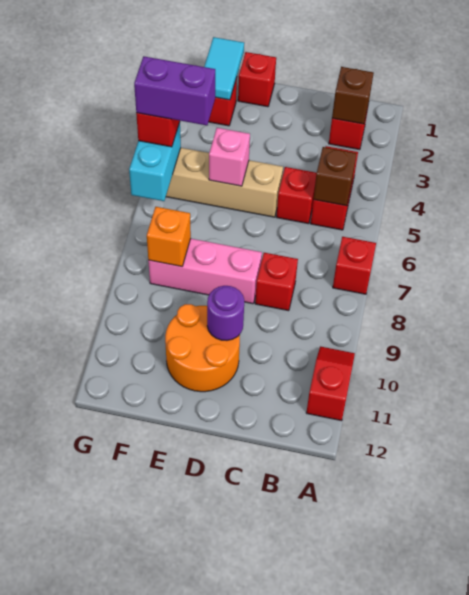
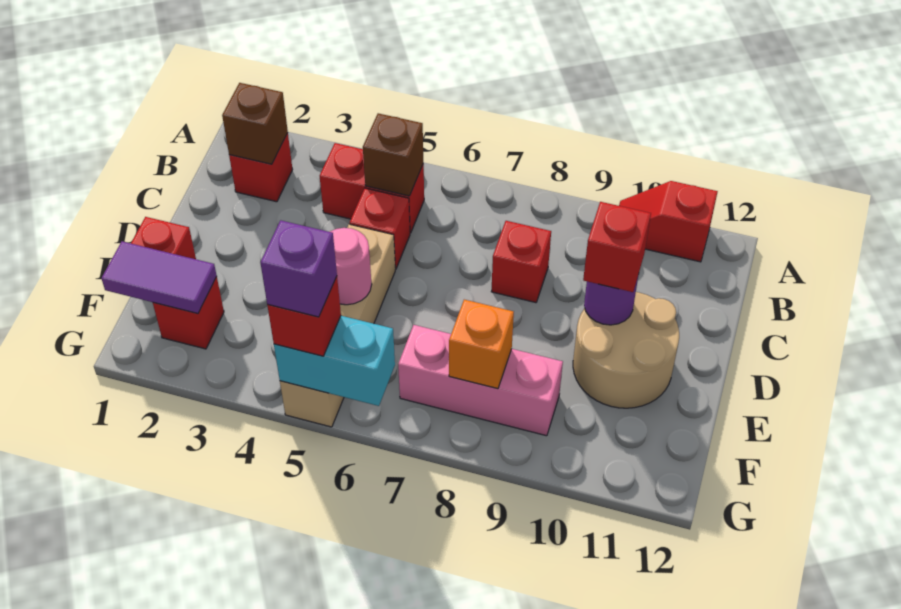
red brick A7 level 1 -> red brick D10 level 3
pink brick D8:F8 level 1 -> pink brick F7:F9 level 1
orange round brick D10:E11 level 1 -> tan round brick D10:E11 level 1
pink brick E5 level 2 -> pink round brick E5 level 2
cyan tile F1:F2 level 2 -> purple tile F1:F2 level 2
purple brick F5:G5 level 4 -> purple brick G5 level 4

